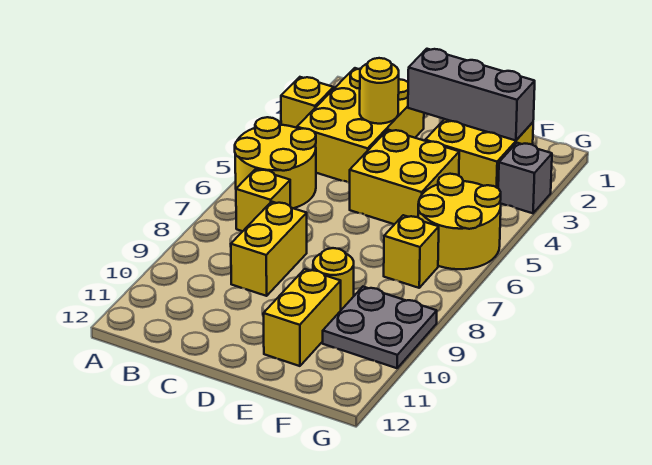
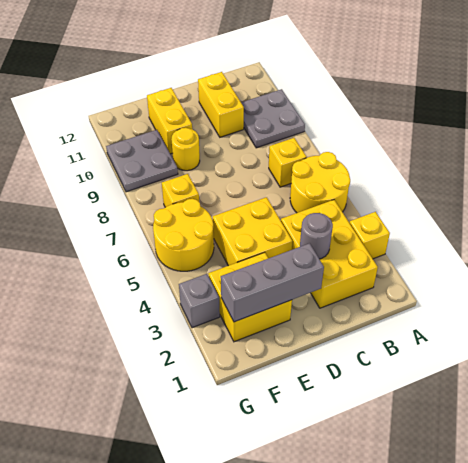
none -> grey plate A9:B10 level 1
yellow round brick C3 level 2 -> grey round brick C3 level 2
yellow brick C8:C9 level 1 -> yellow brick C10:C11 level 1

